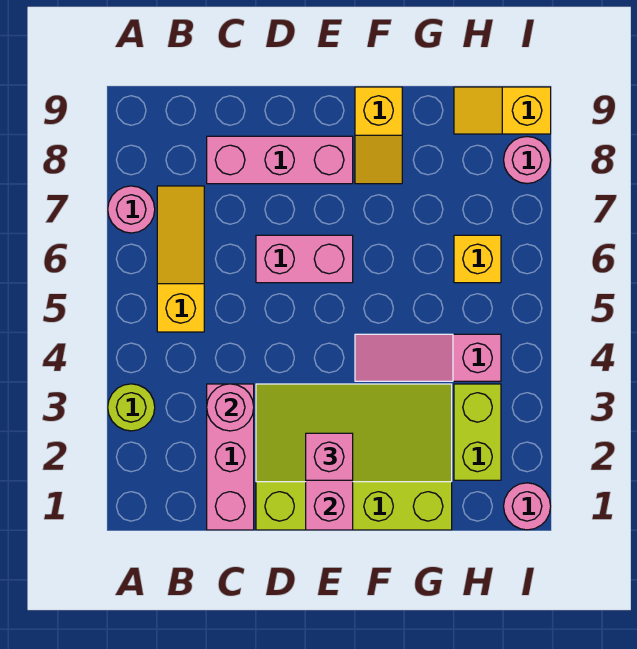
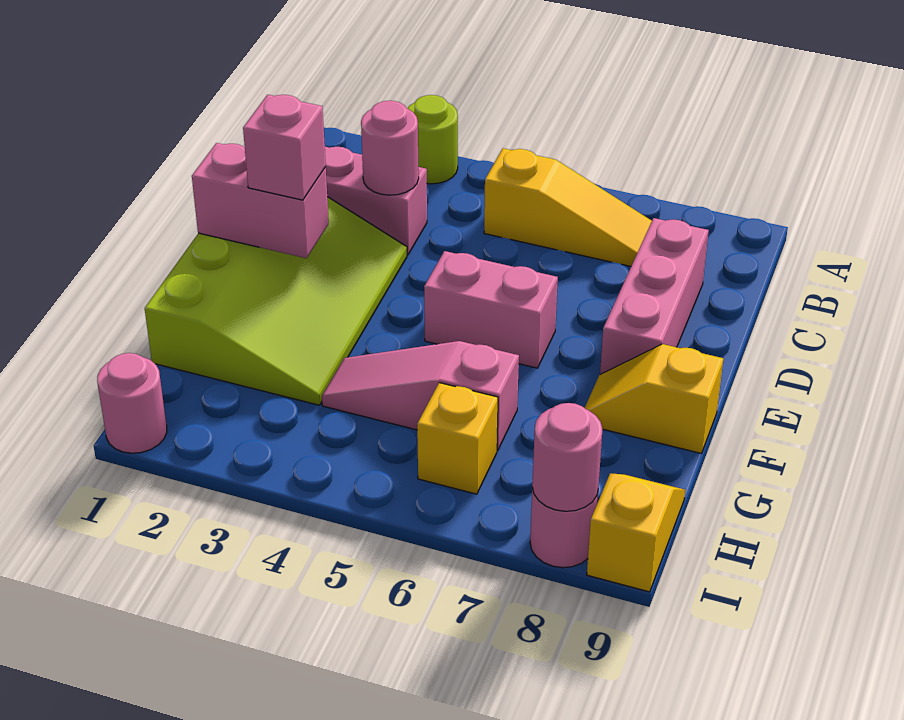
pink round brick A7 level 1 -> pink round brick I8 level 2
pink brick D6:E6 level 1 -> pink brick E5:E6 level 1
pink slope F4:H4 level 1 top H -> pink slope G4:G6 level 1 top 6
lime brick H2:H3 level 1 -> none

